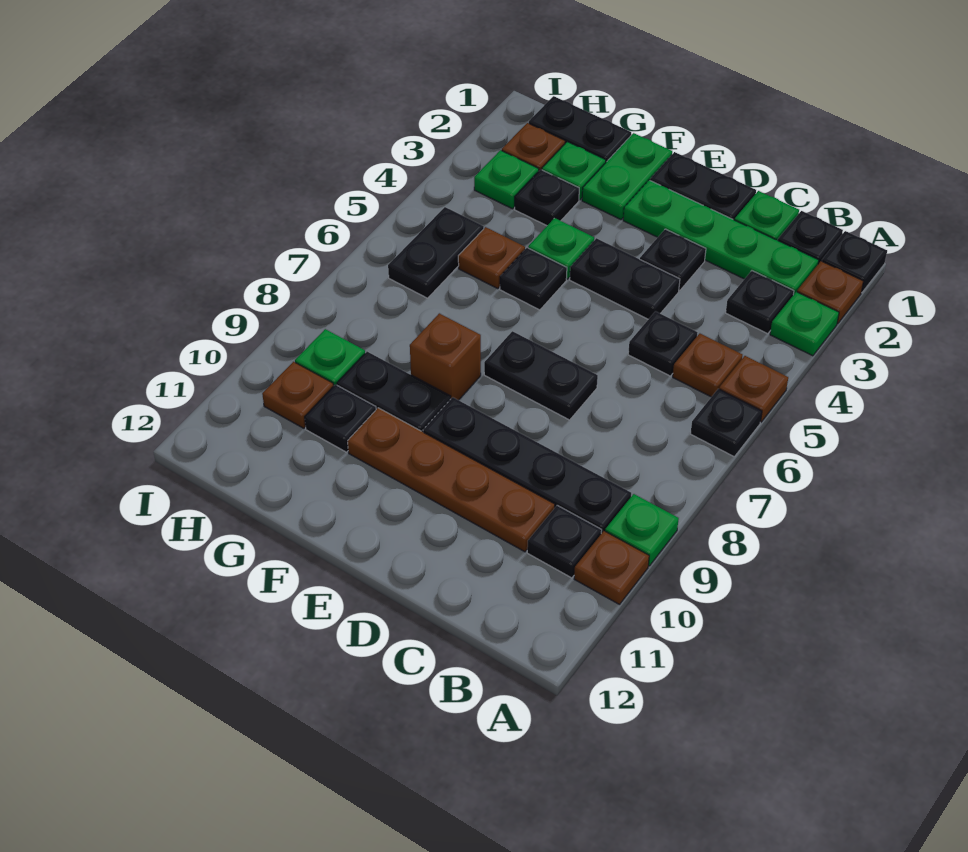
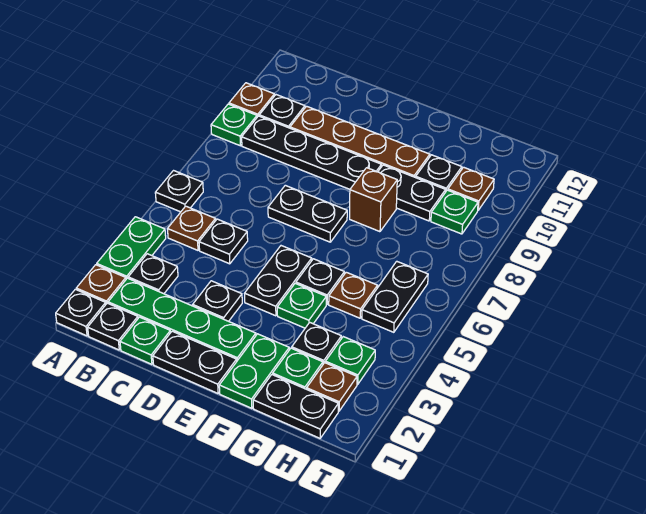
green plate A3 level 1 -> green plate A3:A4 level 1
brown plate A5 level 1 -> none
black plate D4:E4 level 1 -> black plate E4:E5 level 1

